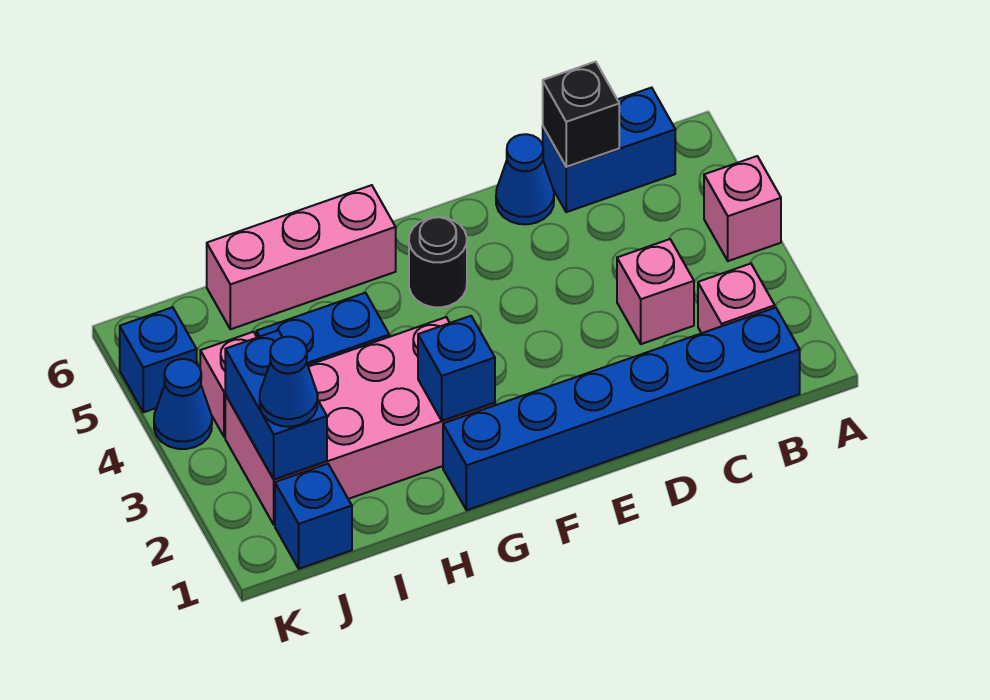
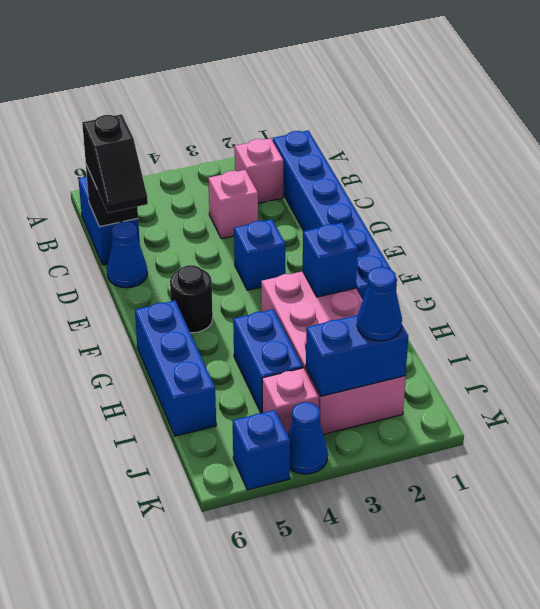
pink brick A4 level 1 -> none
none -> black slope C6:D6 level 3 top C
pink brick G6:I6 level 1 -> blue brick G6:I6 level 1
blue brick J1 level 1 -> blue brick E3 level 1

